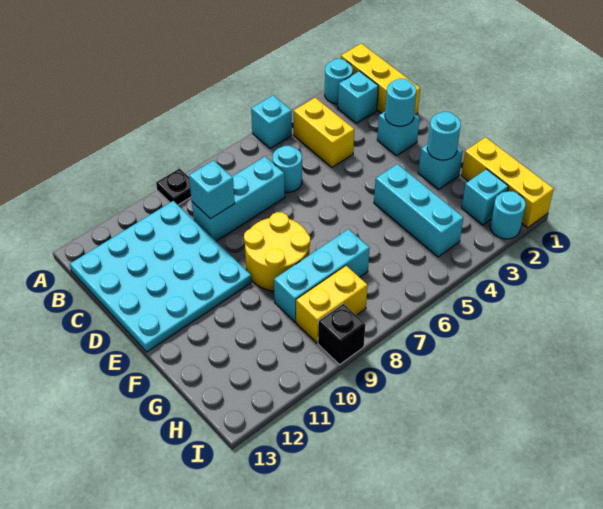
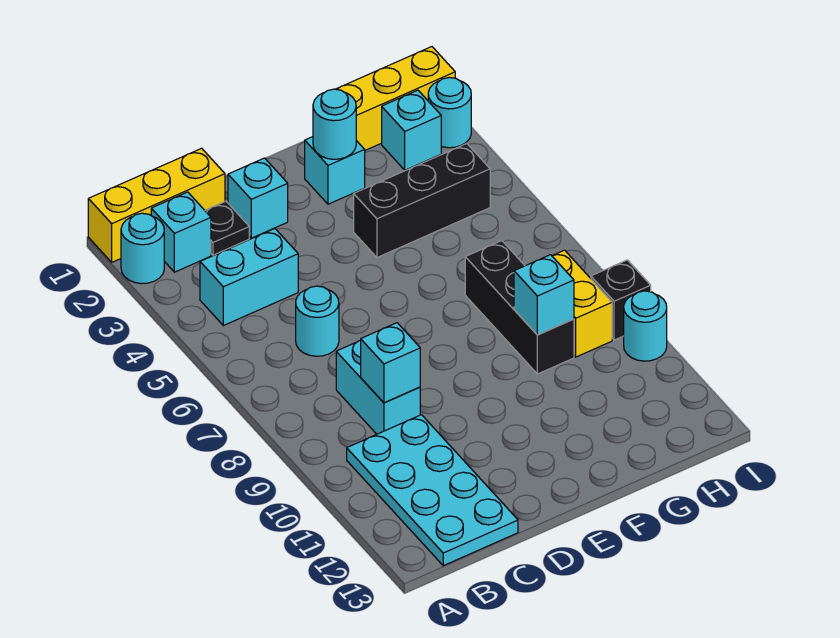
cyan brick A5 level 1 -> cyan brick G9 level 2
black plate A9 level 1 -> black plate C2 level 1
yellow brick B4:C4 level 1 -> cyan brick B4:C4 level 1
cyan plate B10:E13 level 1 -> cyan plate B10:C13 level 1
cyan brick C7:C9 level 1 -> cyan brick C8:C9 level 1
cyan round brick D2 level 2 -> cyan round brick I10 level 1
yellow round brick E8:F9 level 1 -> none
cyan brick F4:H4 level 1 -> black brick F4:H4 level 1
cyan brick G7:G9 level 1 -> black brick G7:G9 level 1

